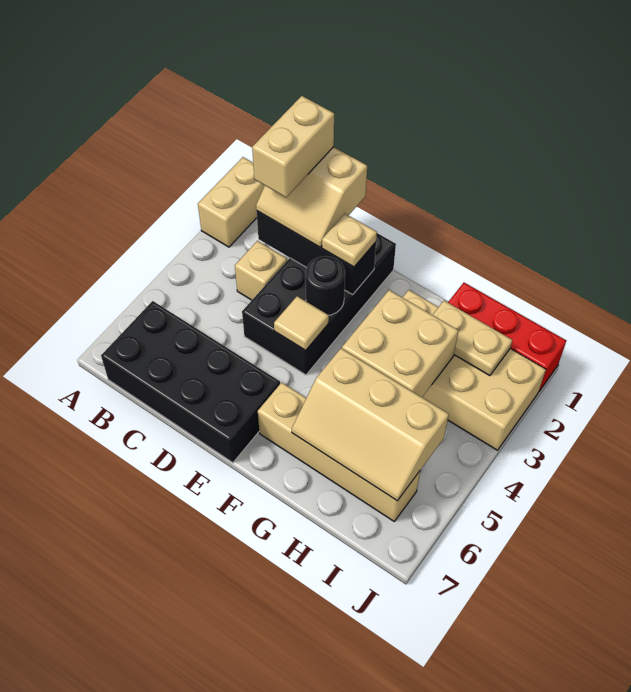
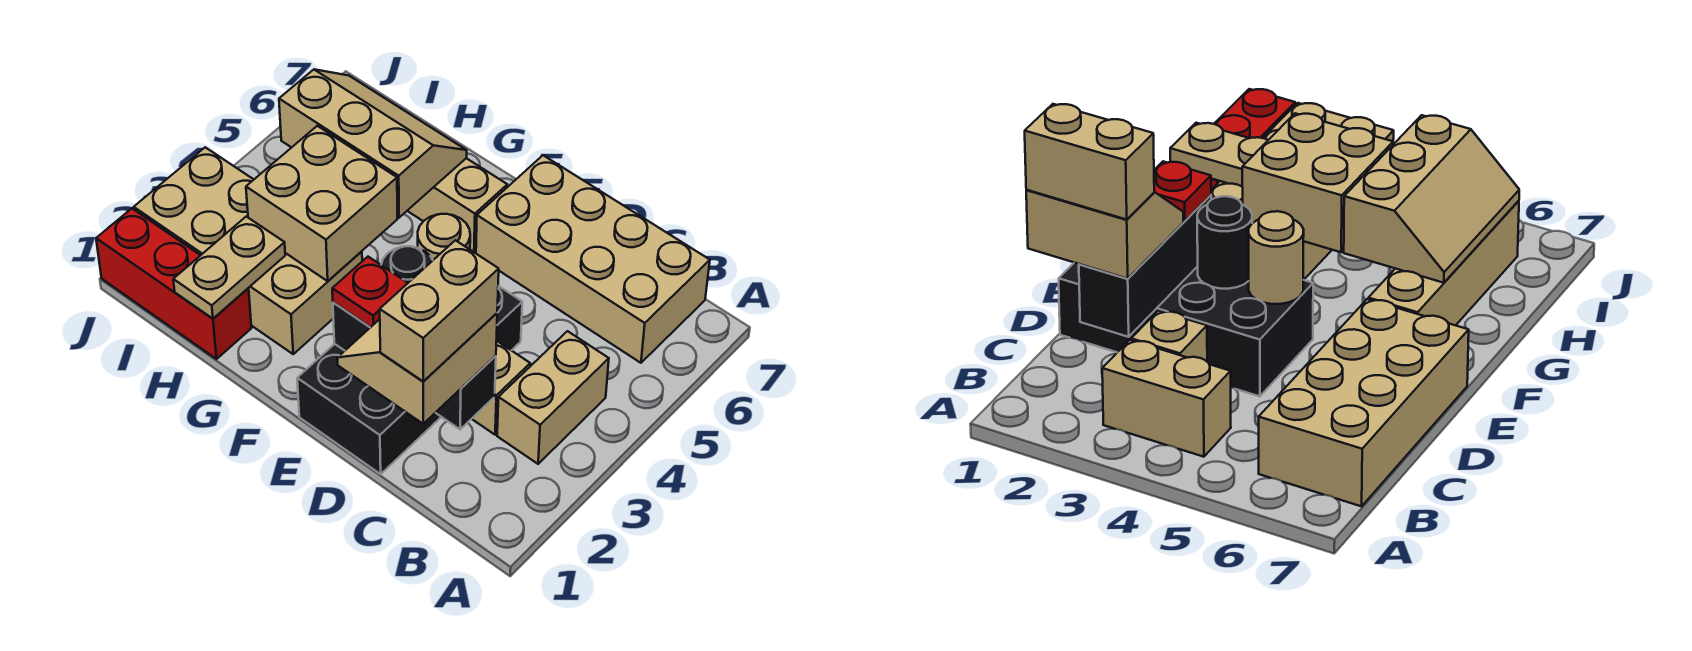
tan brick A1:A2 level 1 -> tan brick B3:B4 level 1
black brick B6:E7 level 1 -> tan brick B6:E7 level 1
tan slope C1:D2 level 3 top 1 -> tan slope C1:D2 level 3 top C
tan plate E2 level 3 -> red plate E2 level 3
tan tile E4 level 2 -> tan round brick E4 level 2
tan plate H2:I2 level 2 -> tan plate H1:H2 level 2

